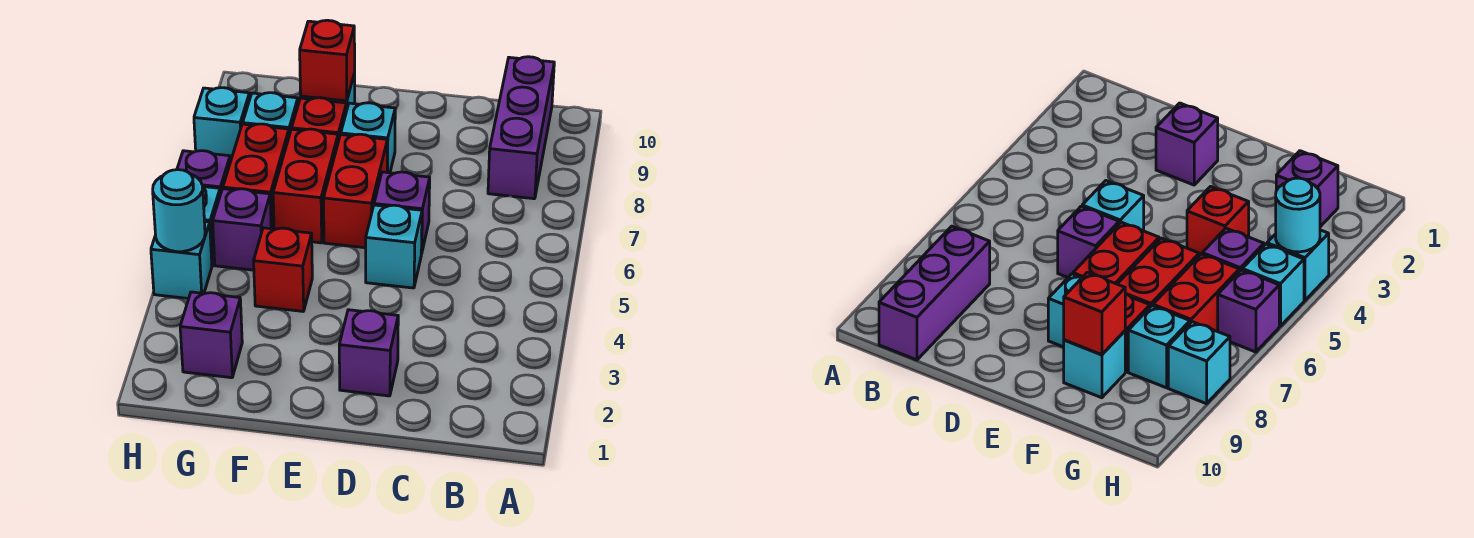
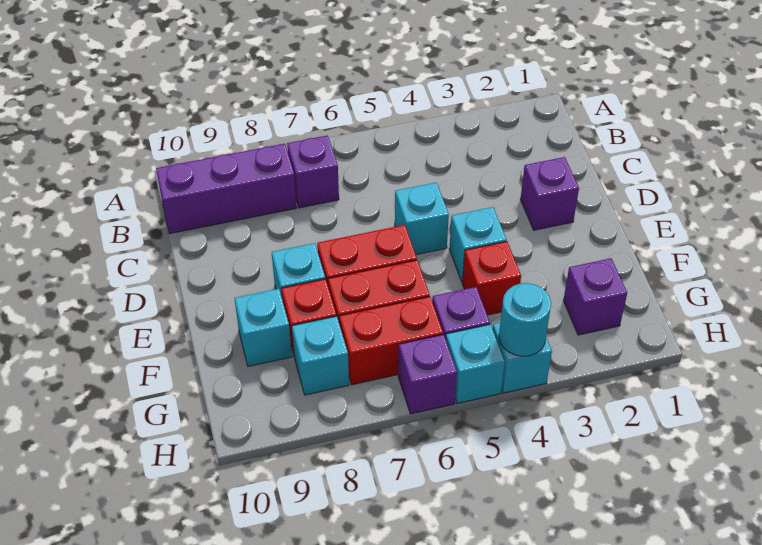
purple brick D6 level 1 -> purple brick B7 level 1
red brick F9 level 2 -> none
cyan brick H8 level 1 -> cyan brick E4 level 1

